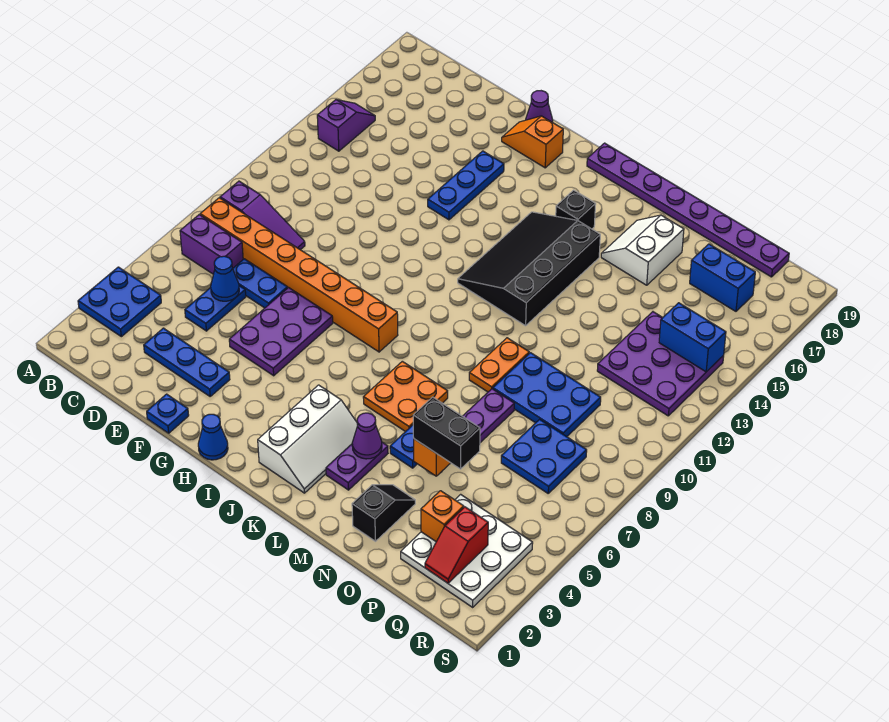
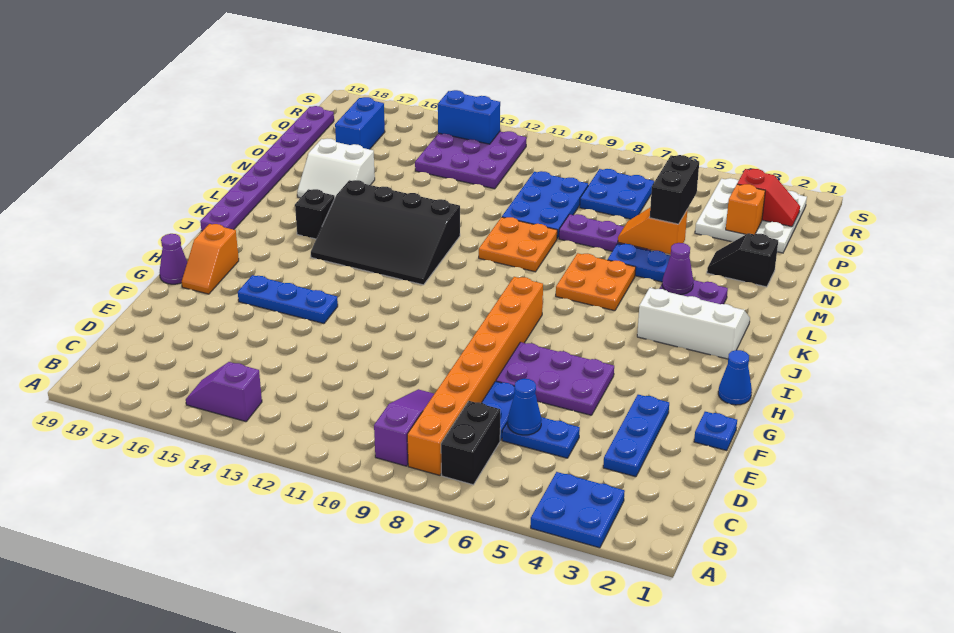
purple brick B7:C7 level 1 -> black brick B7:C7 level 1
orange plate M9:M10 level 1 -> orange plate L9:M10 level 1
blue brick Q14:R14 level 2 -> blue brick R13:R14 level 2

